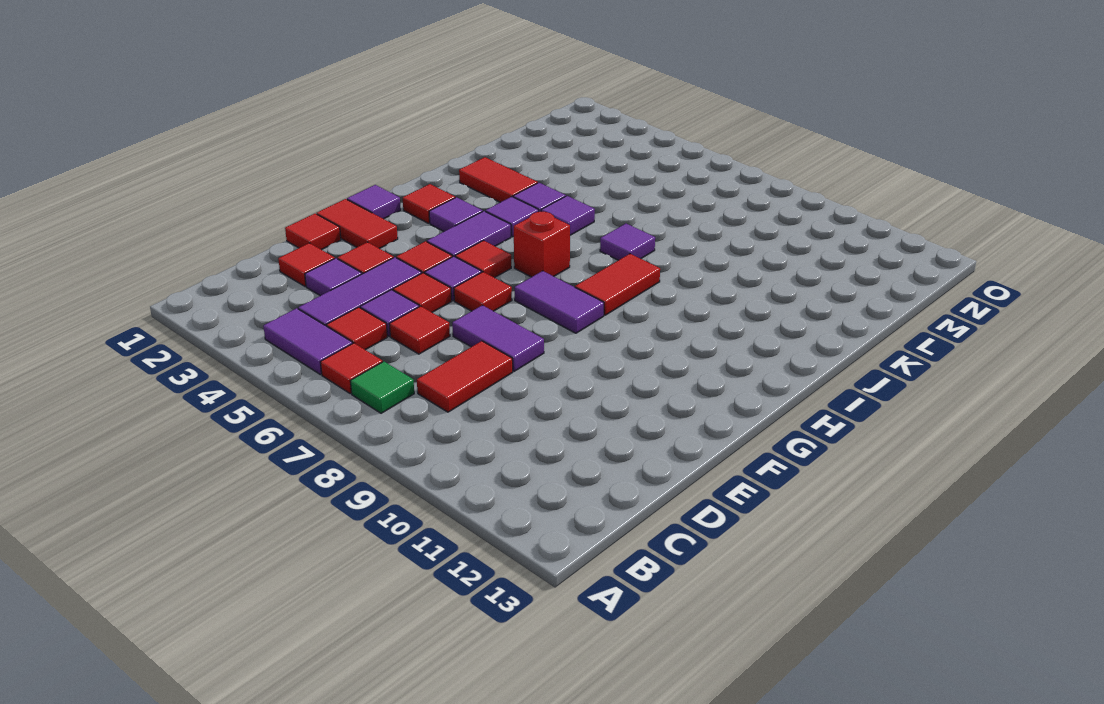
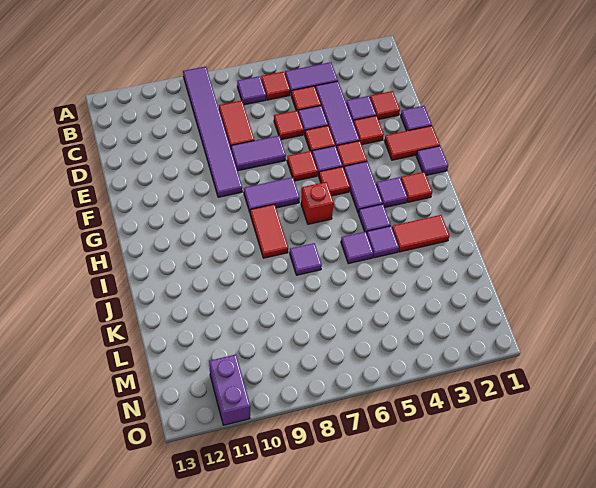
none -> purple tile A9:F9 level 1
green tile B7 level 1 -> purple tile B7 level 1
red tile E1 level 1 -> purple tile E1 level 1
none -> purple brick N11:O11 level 1

